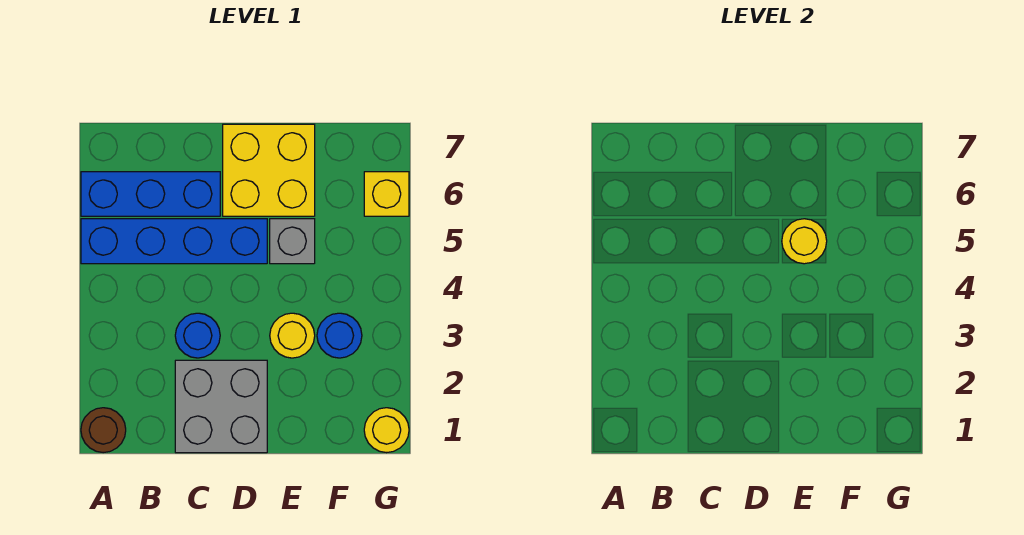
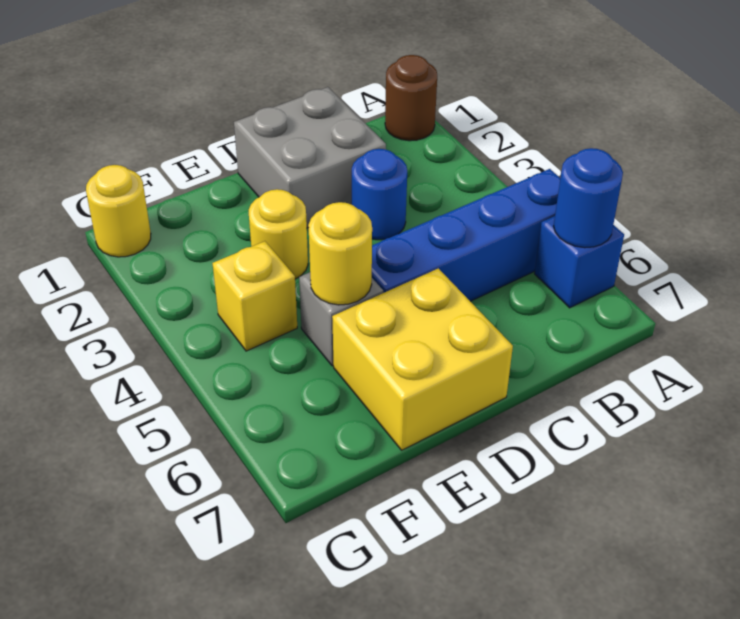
blue brick A6:C6 level 1 -> blue brick A6 level 1
blue round brick F3 level 1 -> blue round brick A6 level 2
yellow brick G6 level 1 -> yellow brick F4 level 1

